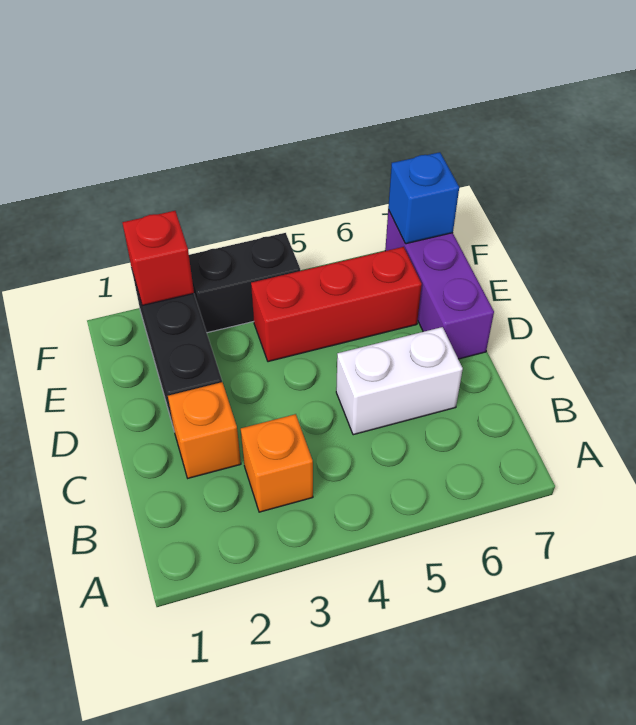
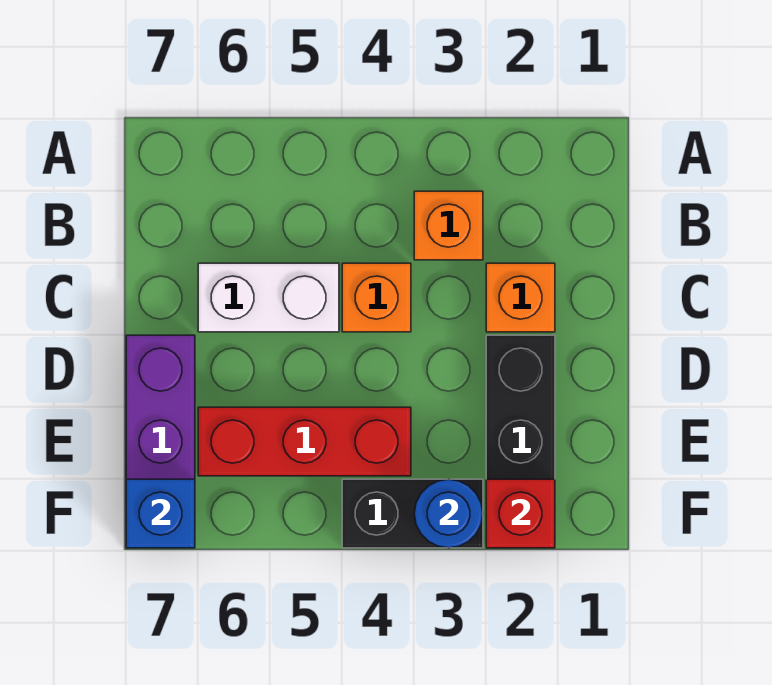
none -> orange brick C4 level 1
none -> blue round brick F3 level 2

